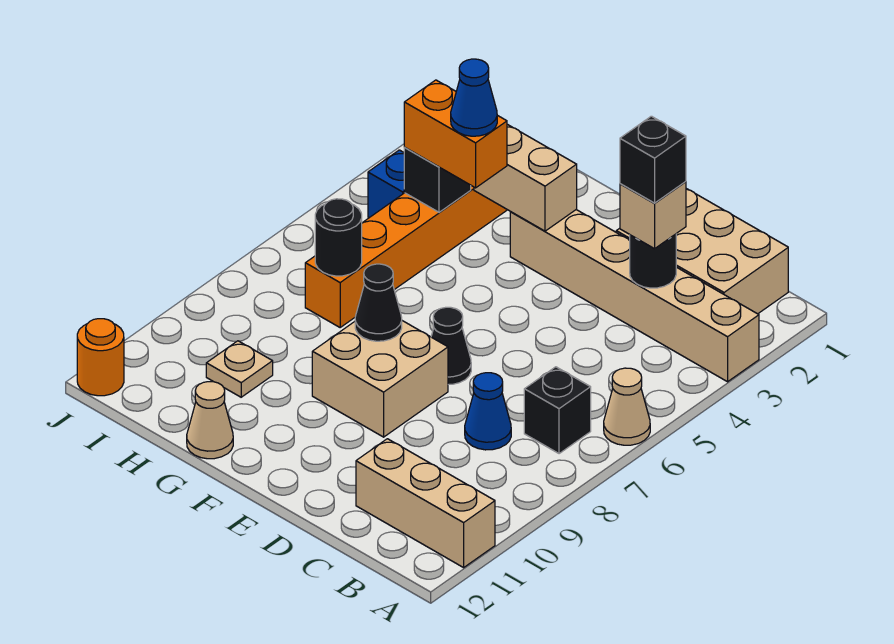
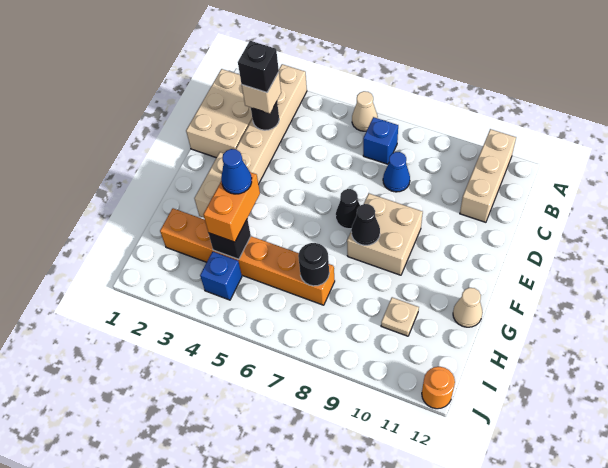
black brick B7 level 1 -> blue brick B7 level 1

